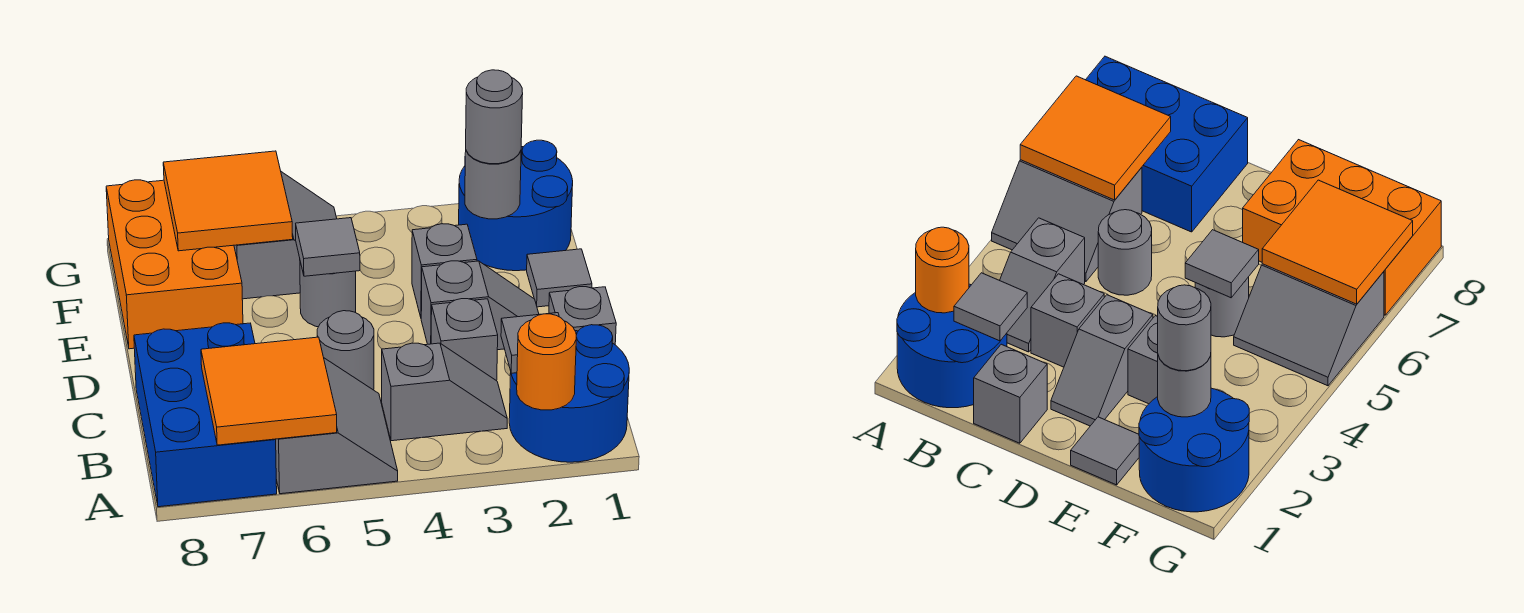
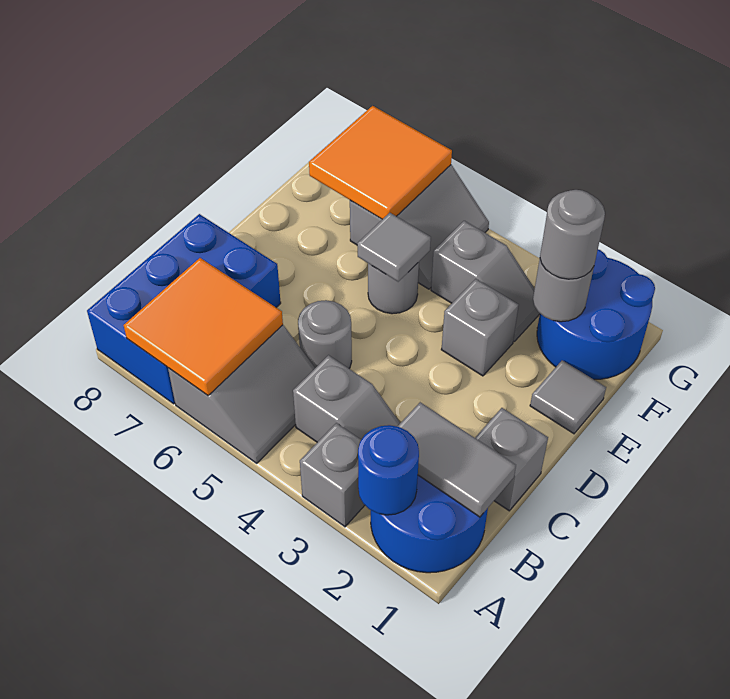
orange round brick A2 level 2 -> blue round brick A2 level 2
grey tile B2 level 2 -> grey tile B1:B2 level 2
grey brick C3 level 1 -> grey brick A3 level 1
grey slope D2:D3 level 1 top 3 -> grey slope F3:F4 level 1 top 4
orange brick E7:G8 level 1 -> none

